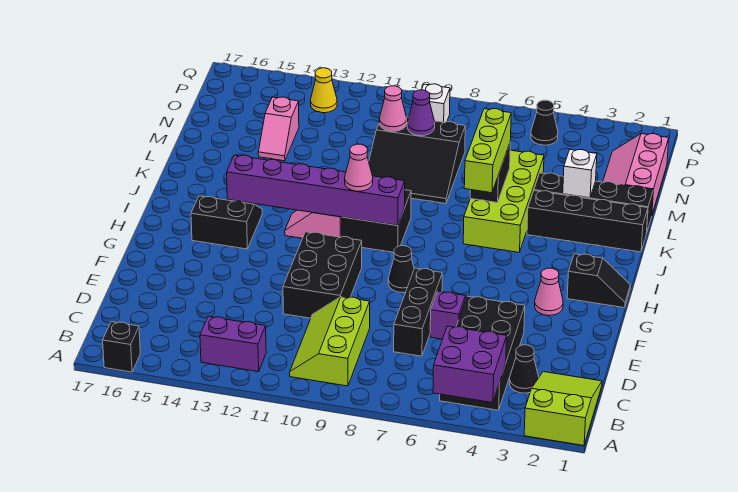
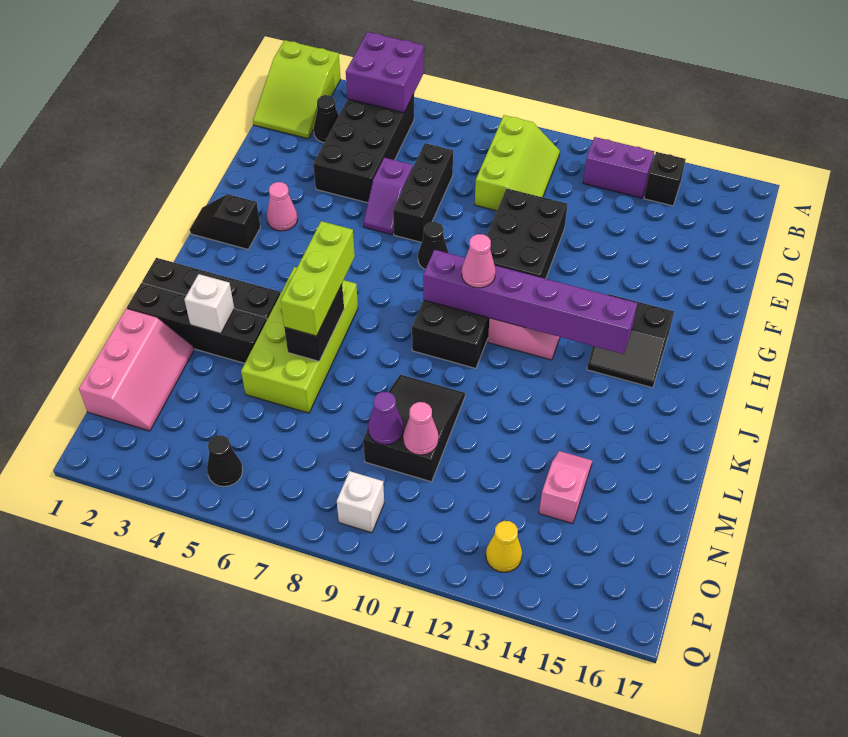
black brick A16 level 1 -> black brick B14 level 1
black slope L8:N10 level 1 top N -> black slope L9:N10 level 1 top N

